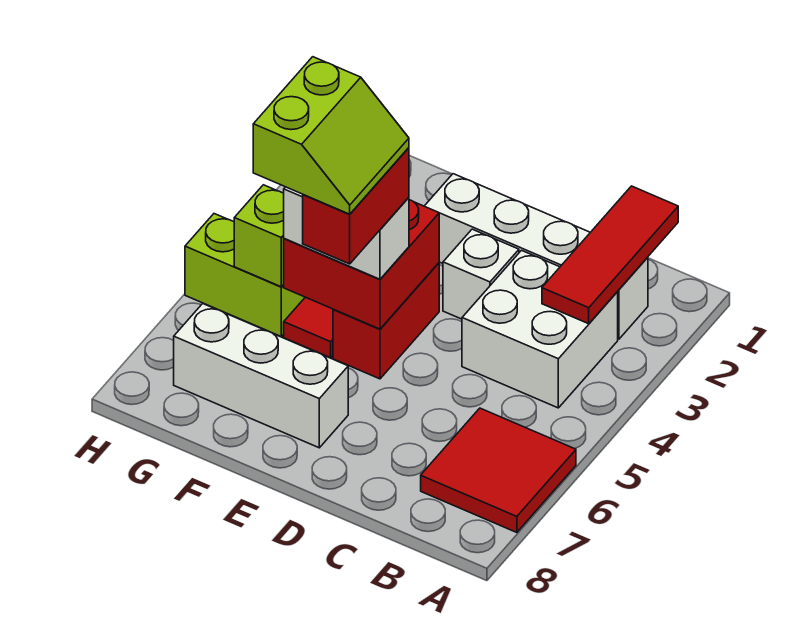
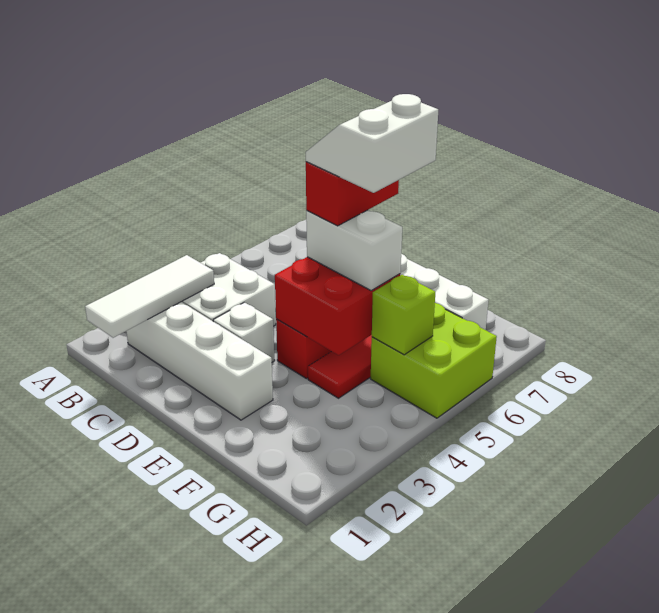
red tile A6:B7 level 1 -> none
red tile B1:B3 level 2 -> white tile B1:B3 level 2
lime slope E5:F6 level 5 top F -> white slope E5:F6 level 5 top F
lime brick G5:H5 level 1 -> lime brick G5:H6 level 1

